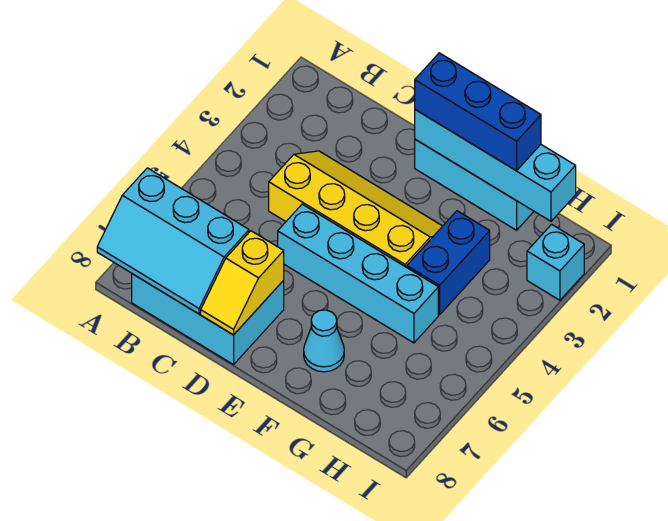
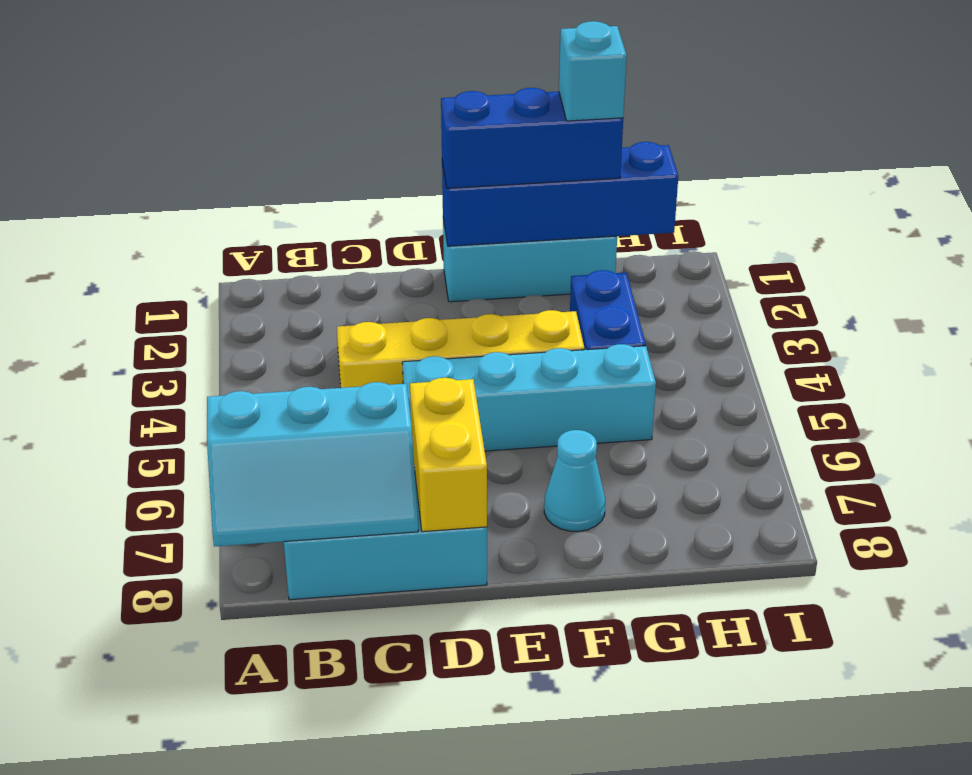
yellow slope D7:D8 level 2 top 7 -> yellow brick D7:D8 level 2
cyan brick E1:H1 level 2 -> blue brick E1:H1 level 2
cyan brick I2 level 1 -> cyan brick G1 level 4

